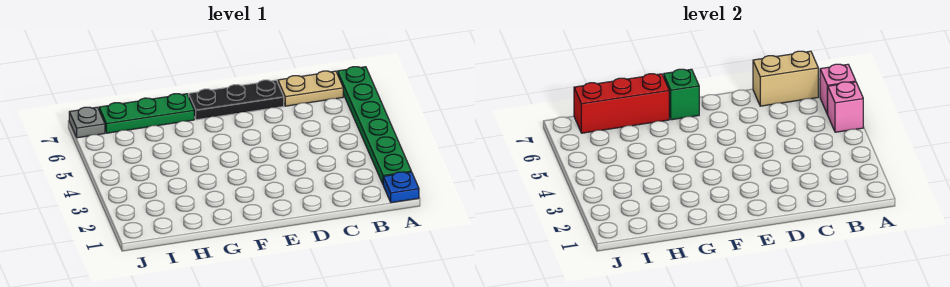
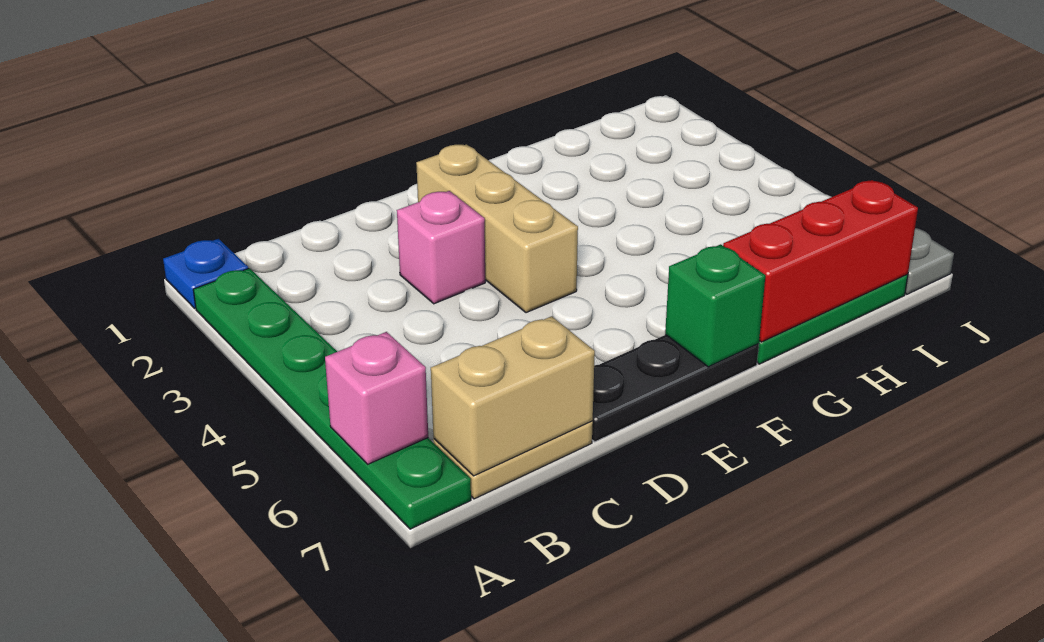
pink brick A5 level 2 -> pink brick D3 level 1
none -> tan brick E2:E4 level 1

